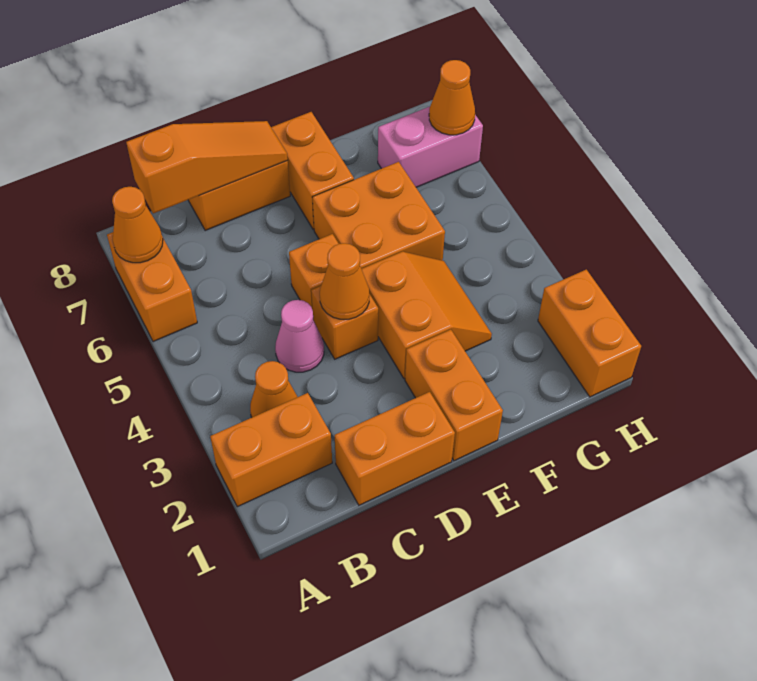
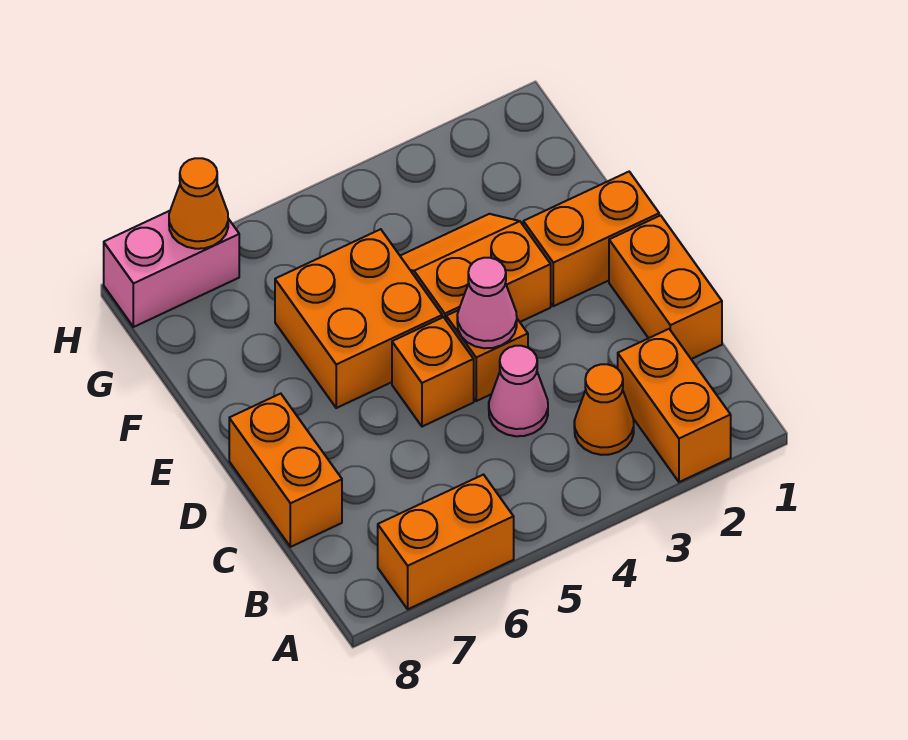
orange cone A7 level 2 -> none
orange slope B8:D8 level 2 top B -> none
orange cone D4 level 2 -> pink cone D4 level 2
orange brick E7:E8 level 1 -> none
pink brick G7:H7 level 1 -> pink brick H7:H8 level 1
orange brick H1:H2 level 1 -> none

